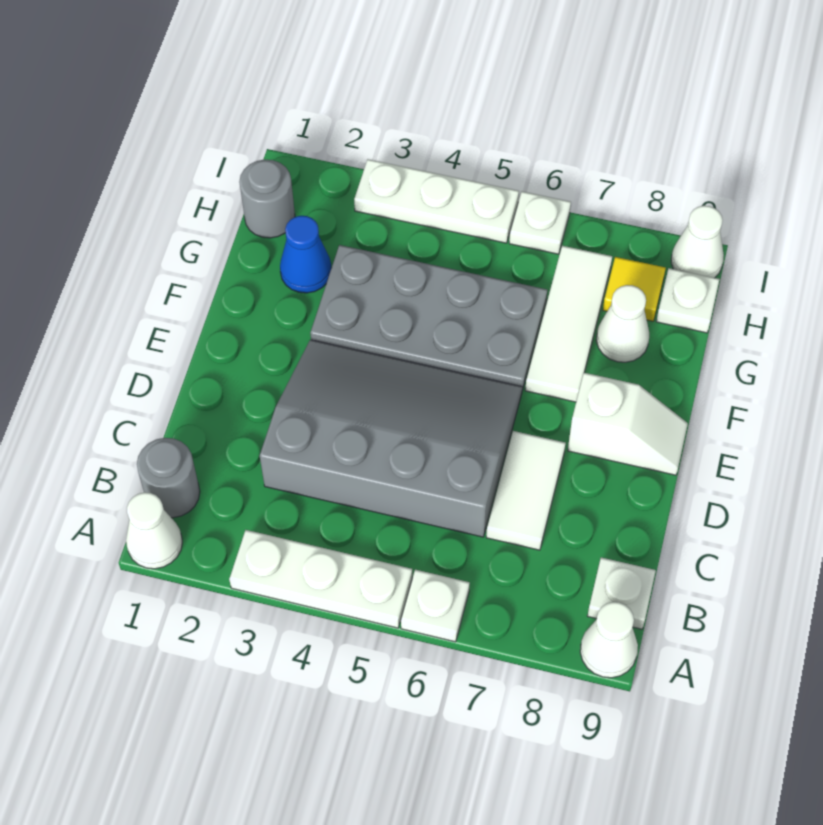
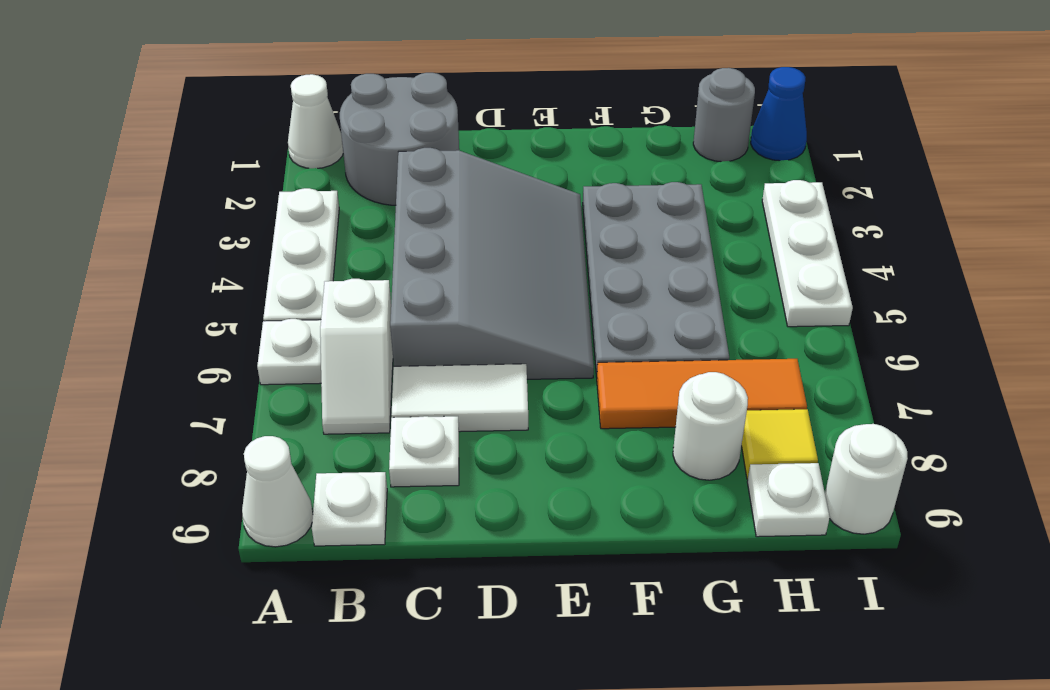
grey round brick B1 level 1 -> grey round brick B1:C2 level 1
white slope E8:E9 level 1 top 8 -> white slope B6:B7 level 1 top 6
white tile F7:H7 level 1 -> orange tile F7:H7 level 1
blue cone G2 level 1 -> blue cone I1 level 1
white cone G8 level 1 -> white round brick G8 level 1
white plate I6 level 1 -> white plate C8 level 1
white cone I9 level 1 -> white round brick I9 level 1

